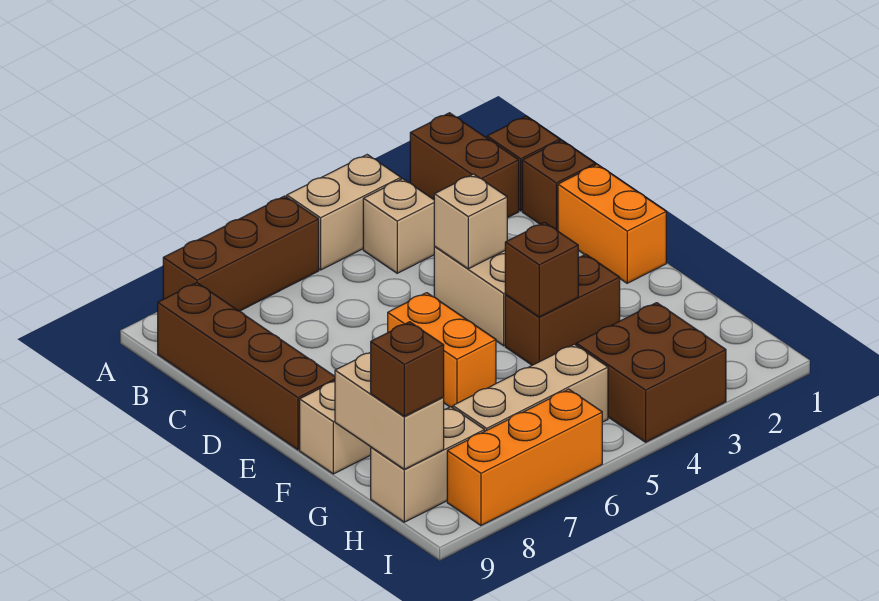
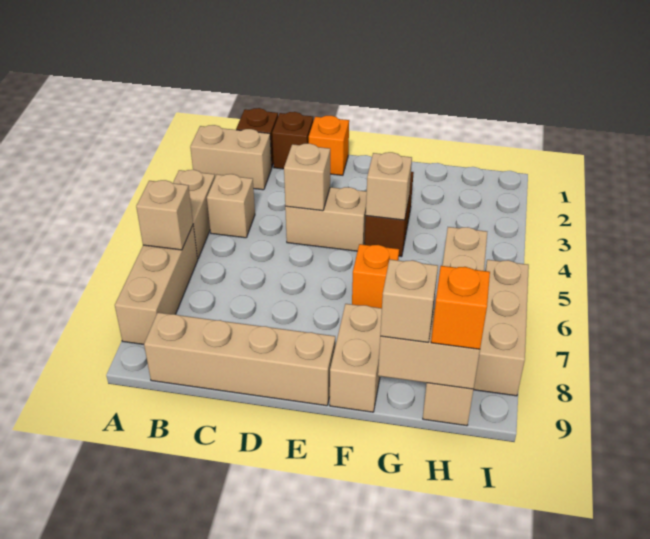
brown brick A2:B2 level 1 -> tan brick A2:B2 level 1
brown brick A6:A8 level 1 -> tan brick A6:A8 level 1
none -> tan brick A6 level 2
brown brick B9:E9 level 1 -> tan brick B9:E9 level 1
orange brick D1:E1 level 1 -> orange brick D1 level 1
orange brick E6:F6 level 1 -> orange brick F6 level 1
brown brick F4 level 2 -> tan brick F4 level 2
none -> tan brick G9 level 3
brown brick H3:I4 level 1 -> none
brown brick H9 level 3 -> orange brick H9 level 3
orange brick I6:I8 level 1 -> tan brick I6:I8 level 1

